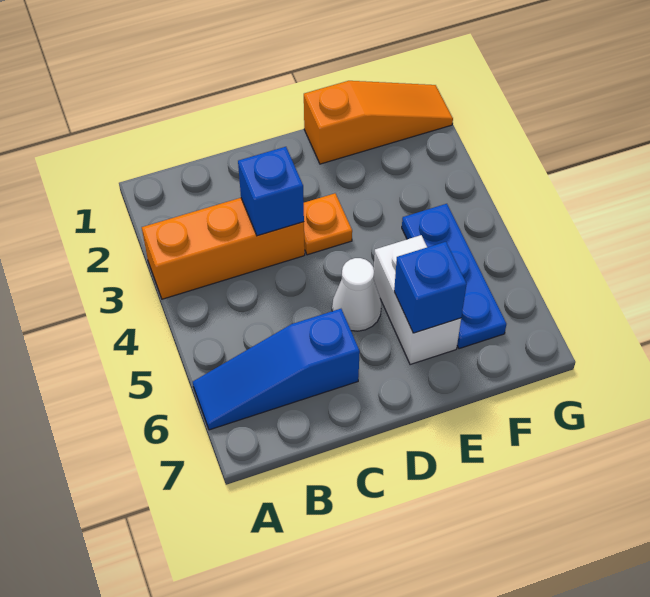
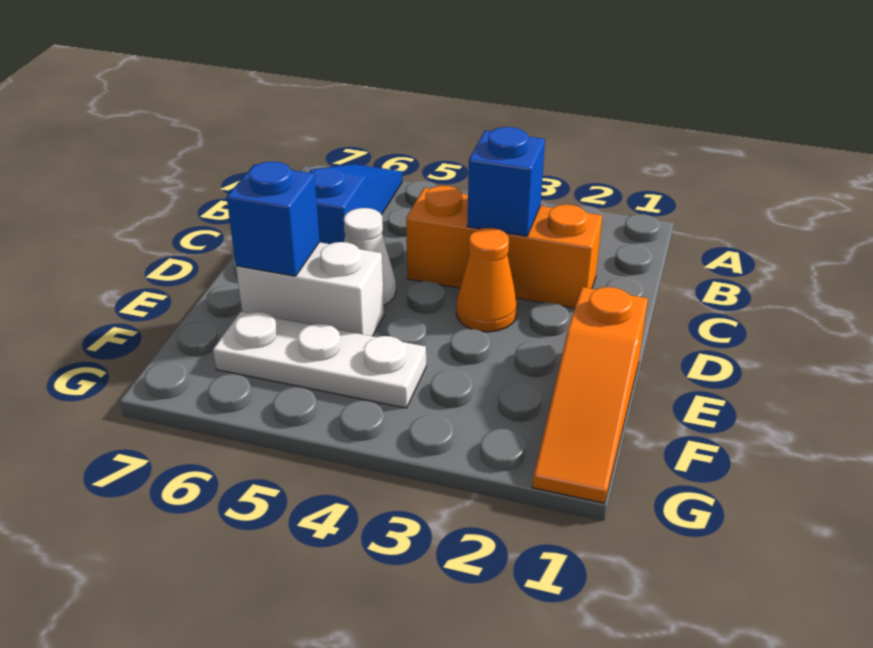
orange brick A3:C3 level 1 -> orange brick C2:C4 level 1
orange plate D3 level 1 -> orange cone D3 level 1
blue plate F4:F6 level 1 -> white plate F4:F6 level 1

